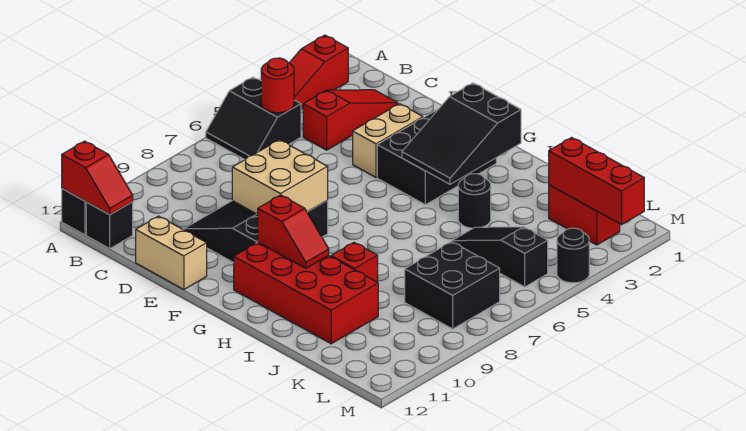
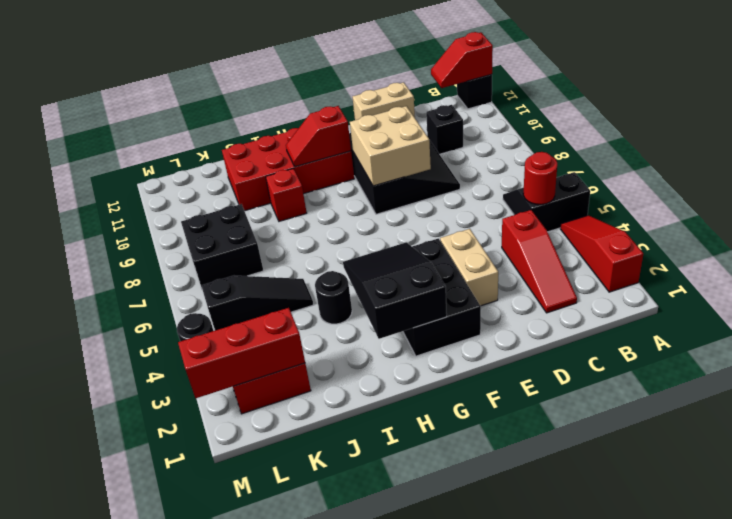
black brick B12 level 1 -> black brick C10 level 1

